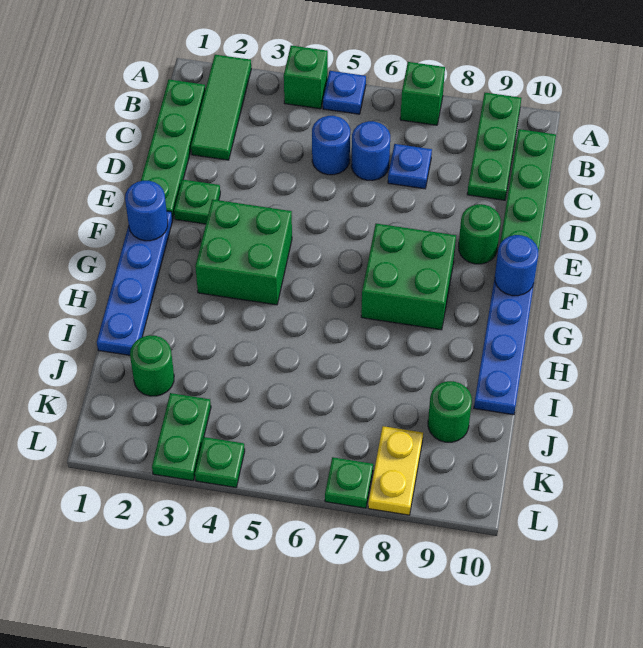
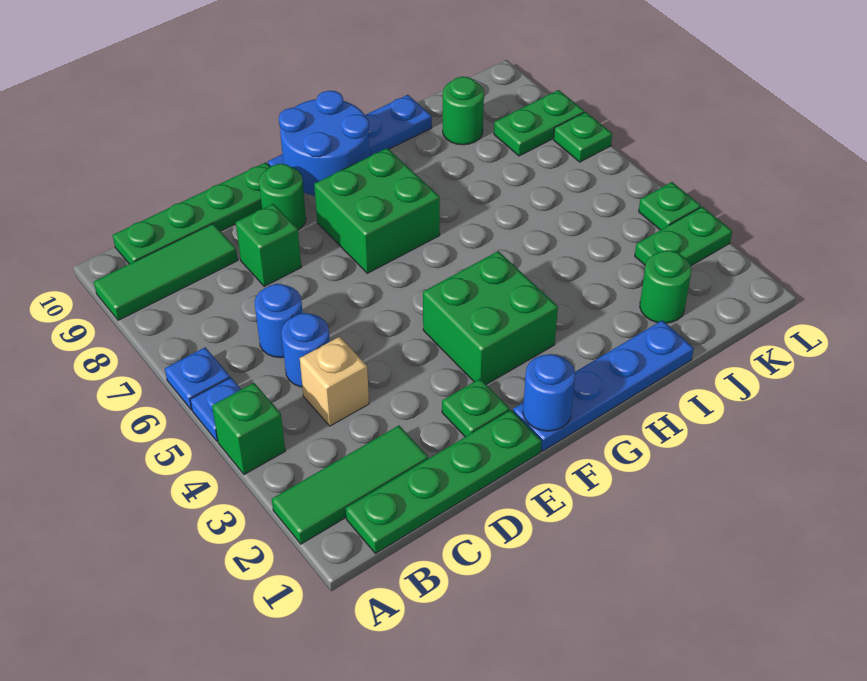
green brick A7 level 1 -> green brick D8 level 1
green plate A9:C9 level 1 -> green tile A9:C9 level 1
none -> tan brick C4 level 1
blue plate C7 level 1 -> blue plate A6 level 1
blue round brick F10 level 2 -> blue round brick F9:G10 level 2
yellow plate K8:L8 level 1 -> green plate K8:L8 level 1

